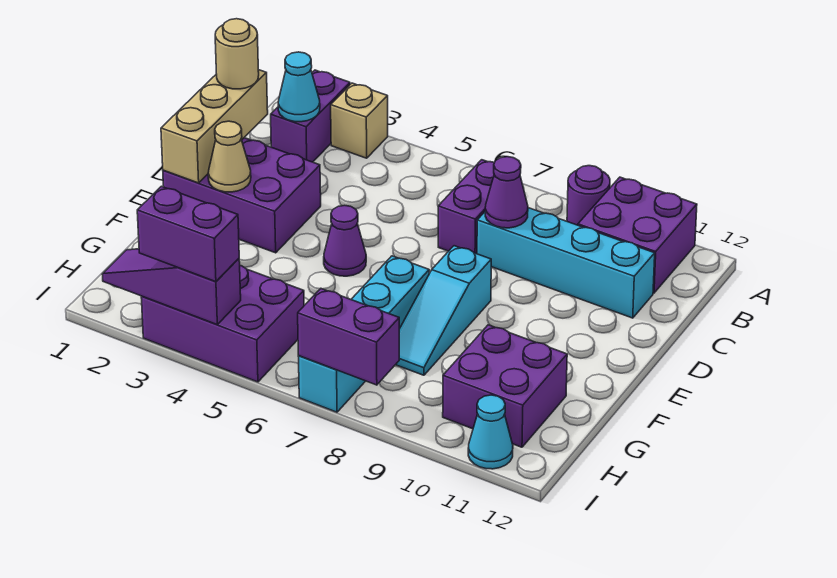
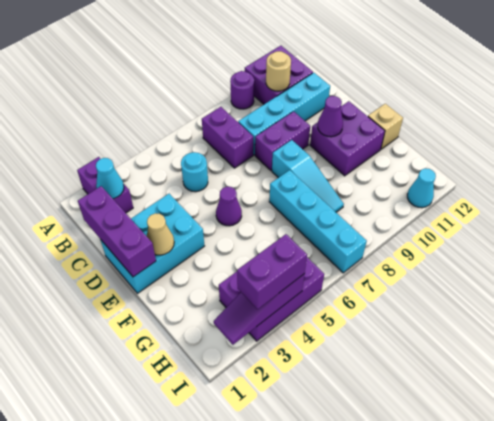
tan brick A3 level 1 -> tan brick F12 level 1
tan brick C1:E1 level 2 -> purple brick C1:E1 level 2
tan round brick C1 level 3 -> tan round brick B10 level 2
none -> cyan round brick C5 level 1
purple cone C8 level 2 -> purple cone E10 level 2
purple brick D1:E3 level 1 -> cyan brick D1:E3 level 1
purple brick G10:H11 level 1 -> purple brick E10:F11 level 1
purple brick I7:I8 level 2 -> purple brick D8:D9 level 1

